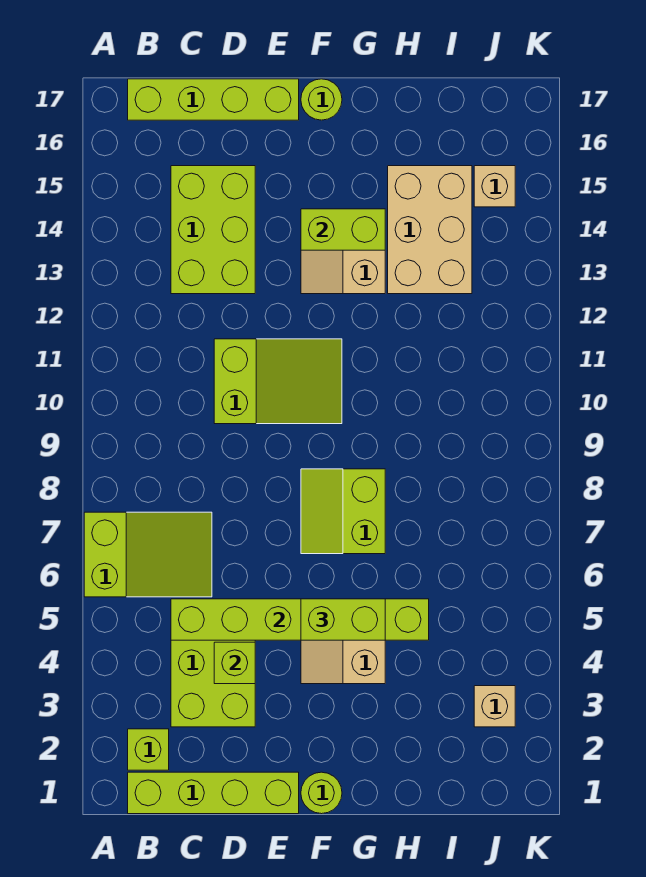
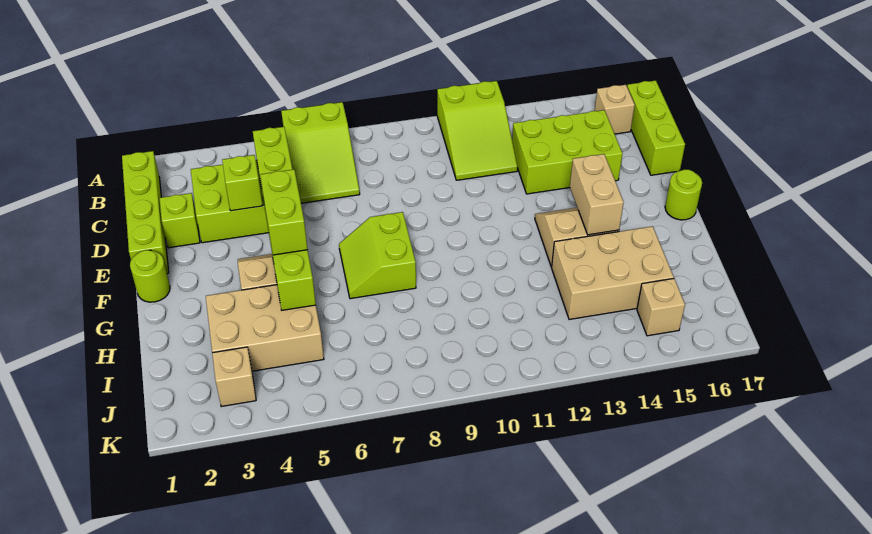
lime brick B2 level 1 -> lime brick D2 level 1
none -> tan brick B16 level 1
lime brick B17:E17 level 1 -> lime brick B17:D17 level 1
lime slope D10:F11 level 1 top D -> lime slope A11:C12 level 1 top A
lime slope F7:G8 level 1 top G -> lime slope F7:G8 level 1 top 8
lime brick F14:G14 level 2 -> tan brick F14:G14 level 2
none -> tan brick H3:I5 level 1

